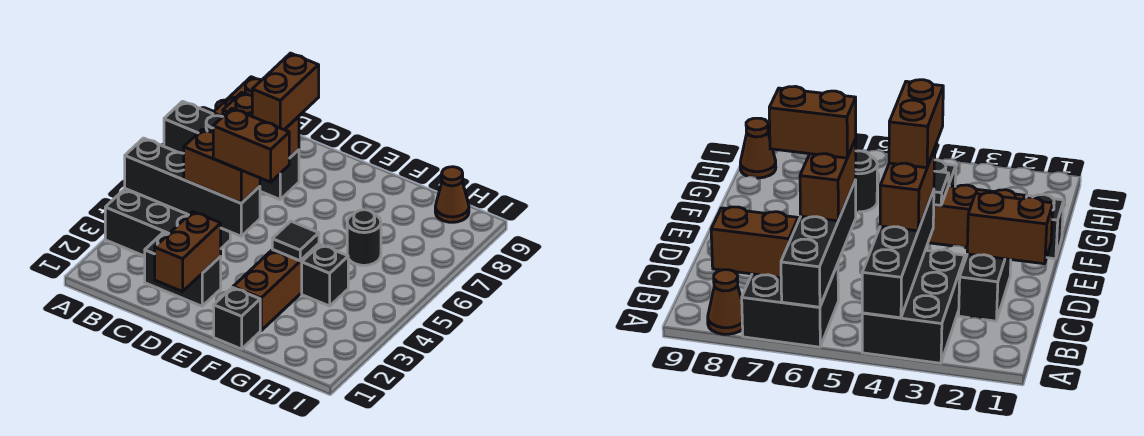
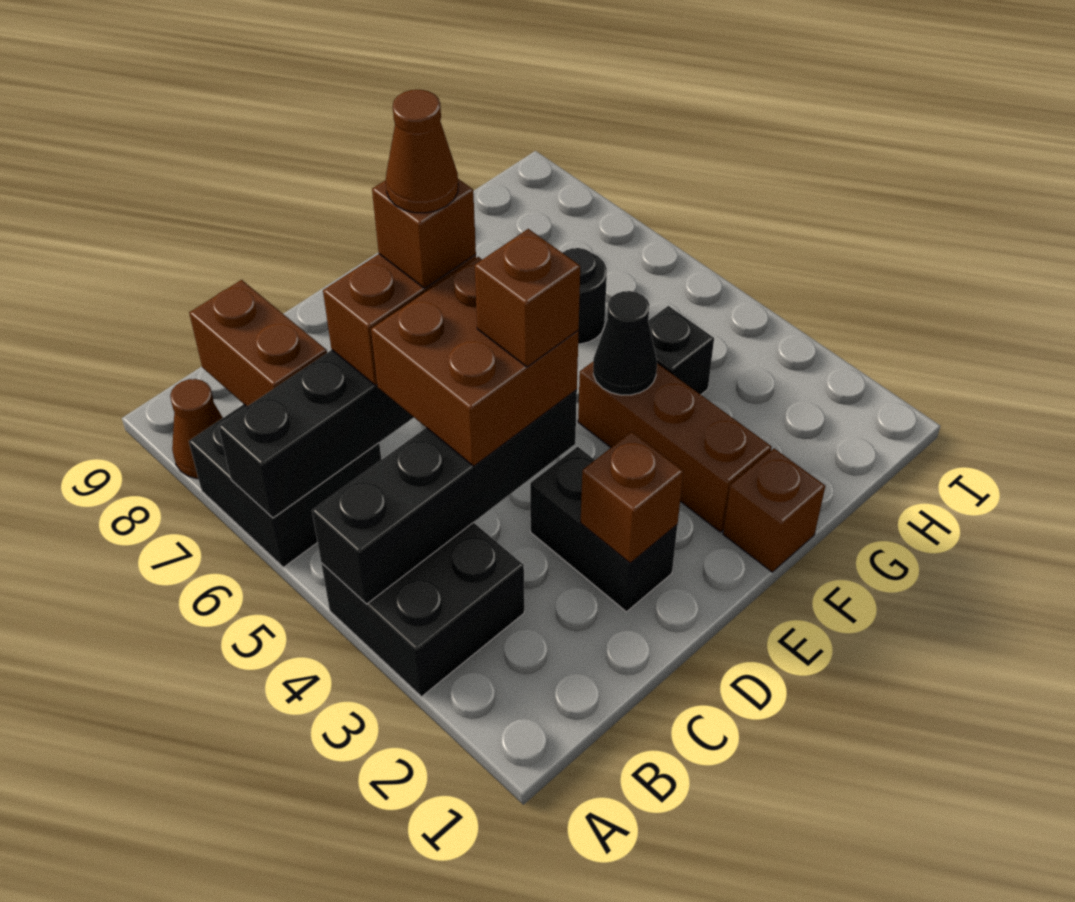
black brick A3:C4 level 1 -> black brick A3:B4 level 1
black brick C2:D2 level 1 -> black brick D2:D3 level 1
brown brick C4:D4 level 3 -> brown brick C4:D5 level 3
brown brick D1:D2 level 2 -> brown brick D2 level 2
brown brick D4:E4 level 4 -> brown brick D4 level 4
brown brick D6:D7 level 4 -> brown brick D6 level 4
black brick F1 level 1 -> brown brick F1 level 1
black tile F4 level 2 -> black cone F4 level 2
brown cone H9 level 1 -> brown cone D6 level 5

